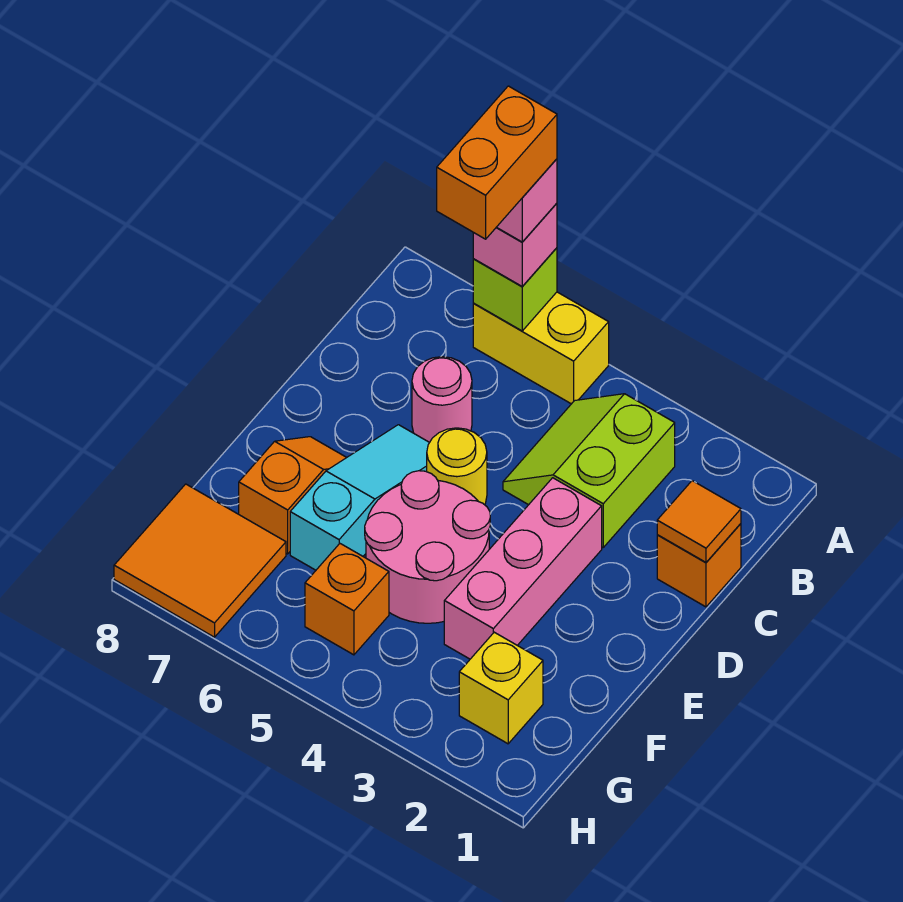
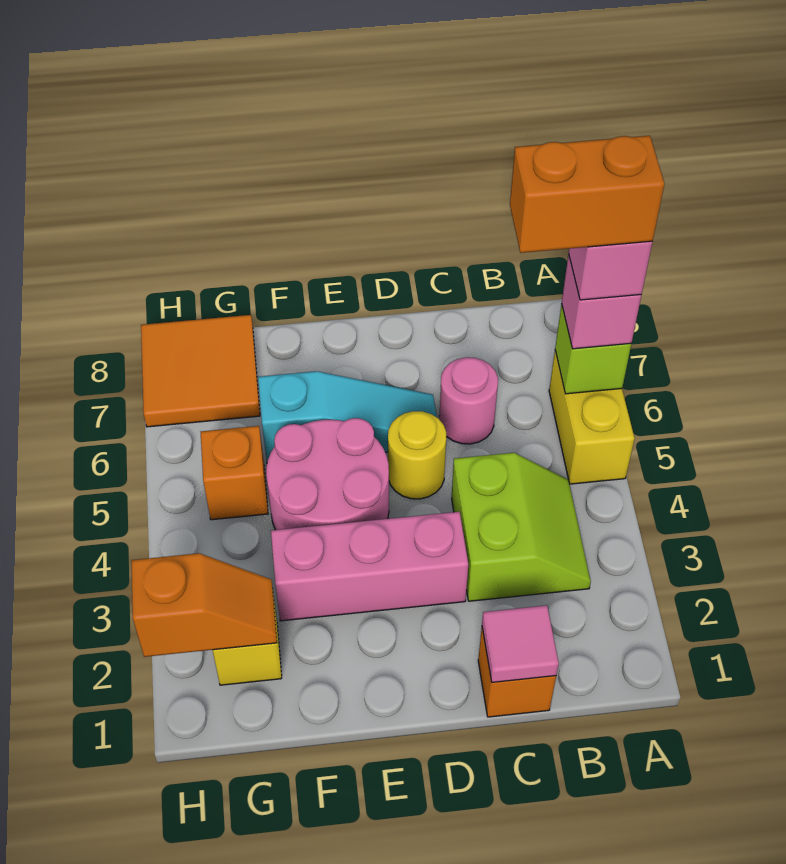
lime slope B3:C4 level 1 top 3 -> lime slope B3:C4 level 1 top C
orange tile C1 level 2 -> pink tile C1 level 2
orange slope E7:F7 level 1 top F -> orange slope G2:H2 level 2 top H

